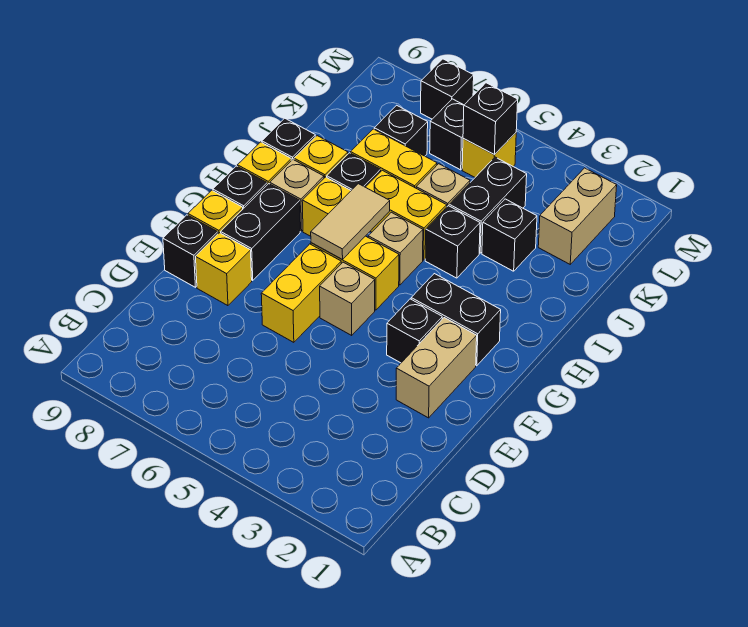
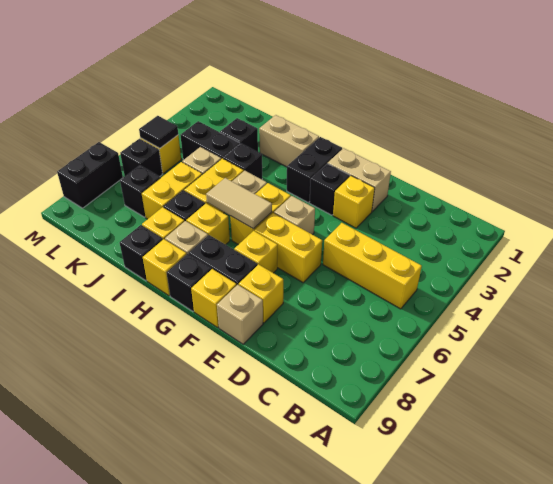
none -> yellow brick B5:D5 level 1
none -> yellow brick E3 level 1
black brick E9 level 1 -> tan brick E9 level 1
none -> yellow brick F7 level 1
tan brick K2:L2 level 1 -> tan brick H2:I2 level 1
black brick L5 level 2 -> black tile L5 level 2
black brick M7 level 1 -> black brick M7:M8 level 1

